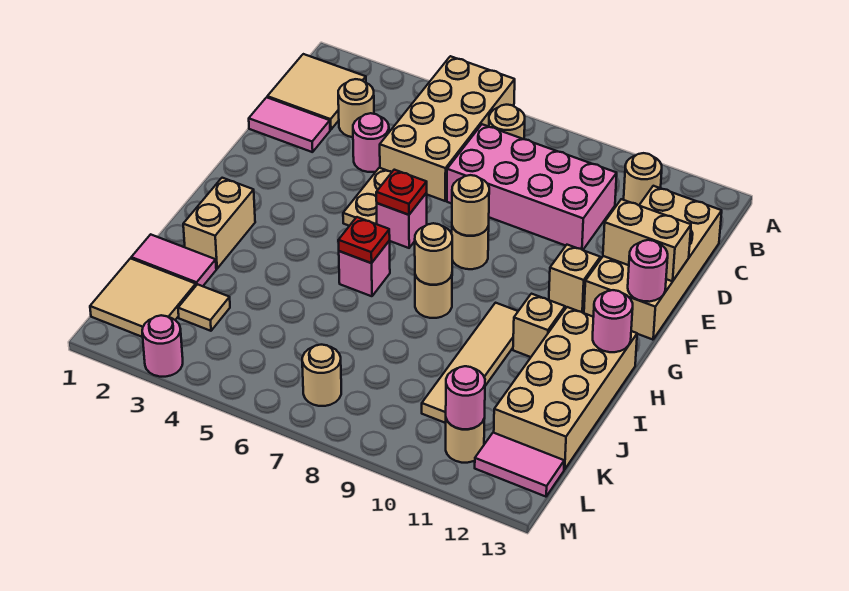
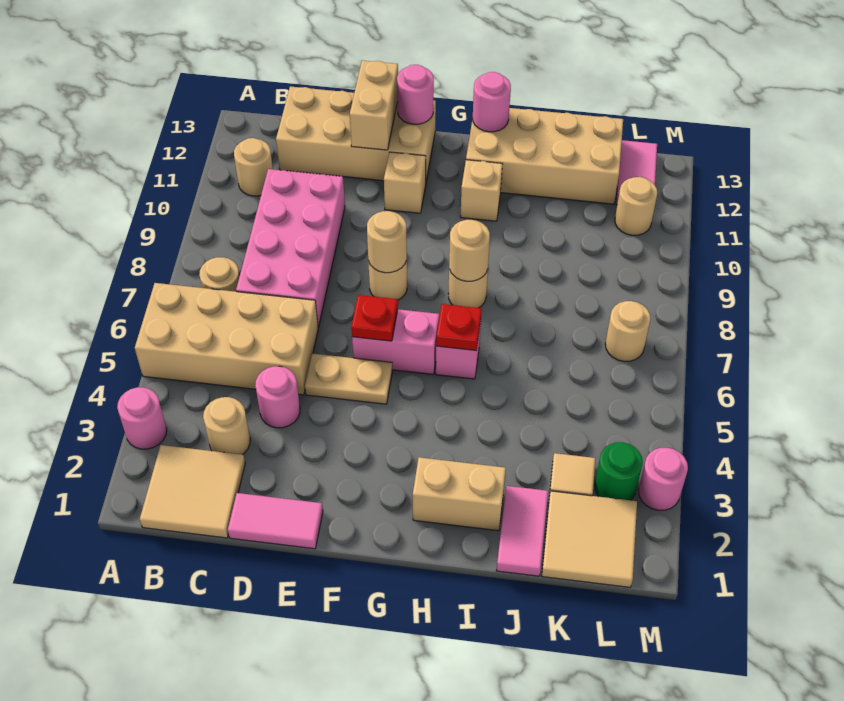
pink tile D1:D2 level 1 -> pink tile D1:E1 level 1
pink brick F6 level 1 -> pink brick F6:G6 level 1
tan tile H10:K10 level 1 -> none
none -> green round brick L3 level 1
pink round brick L11 level 2 -> pink round brick A3 level 1

